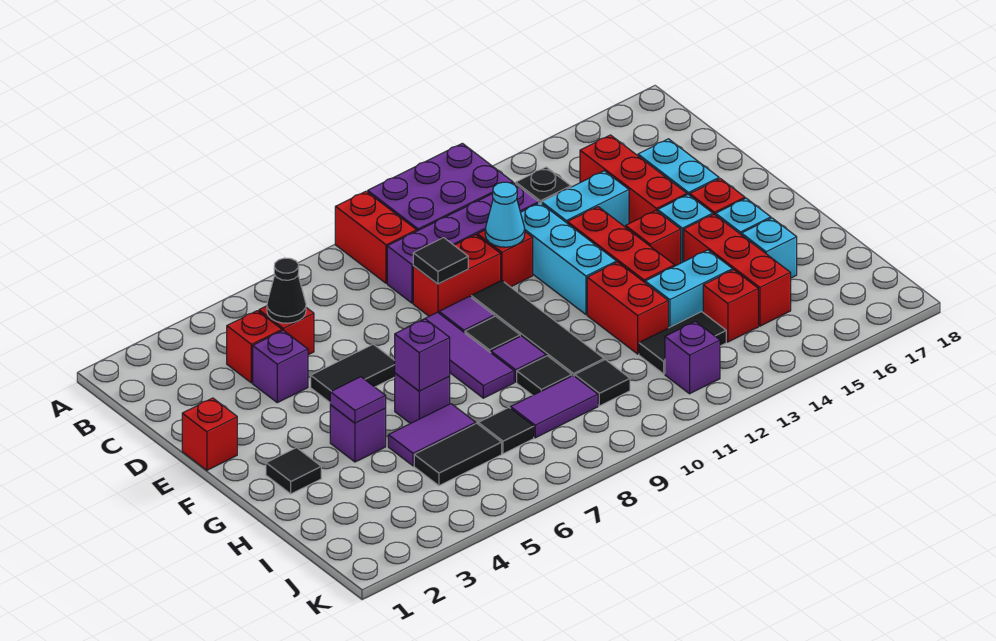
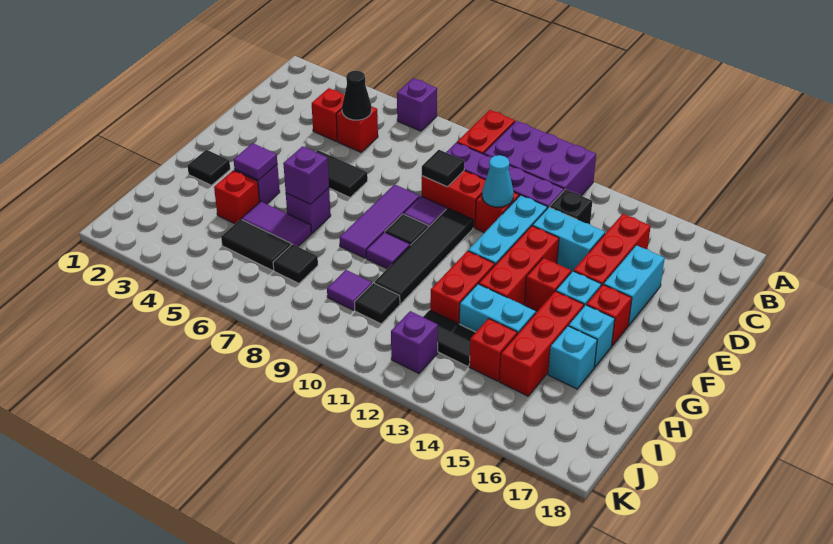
purple brick D4 level 1 -> purple brick A6 level 1
red brick E1 level 1 -> red brick H4 level 1
black tile H9 level 1 -> none
purple tile I8:I9 level 1 -> purple tile I9 level 1

